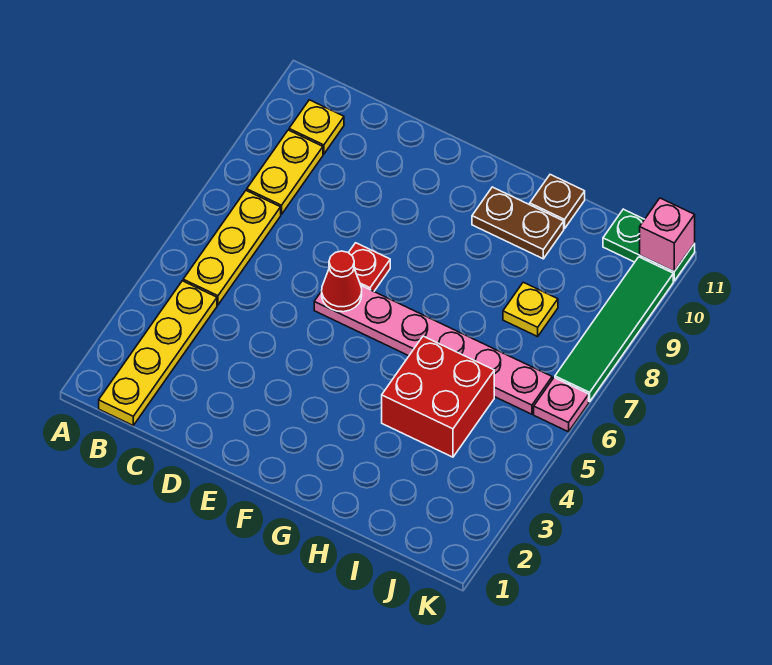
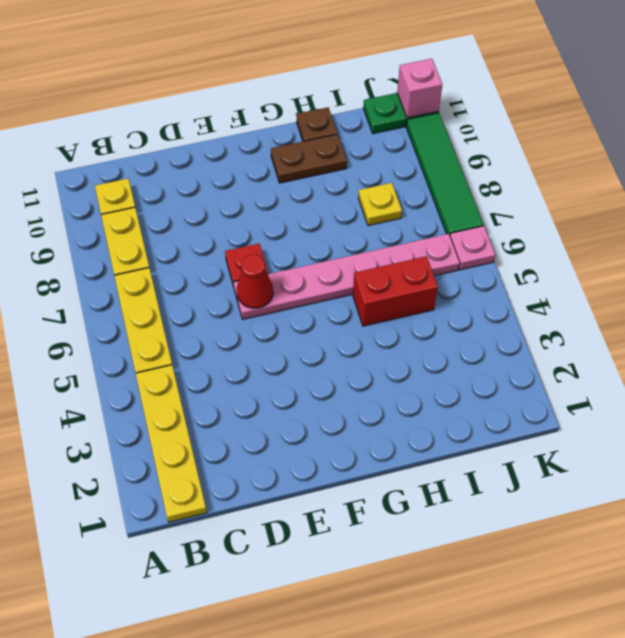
red brick H4:I5 level 1 -> red brick H5:I5 level 1

